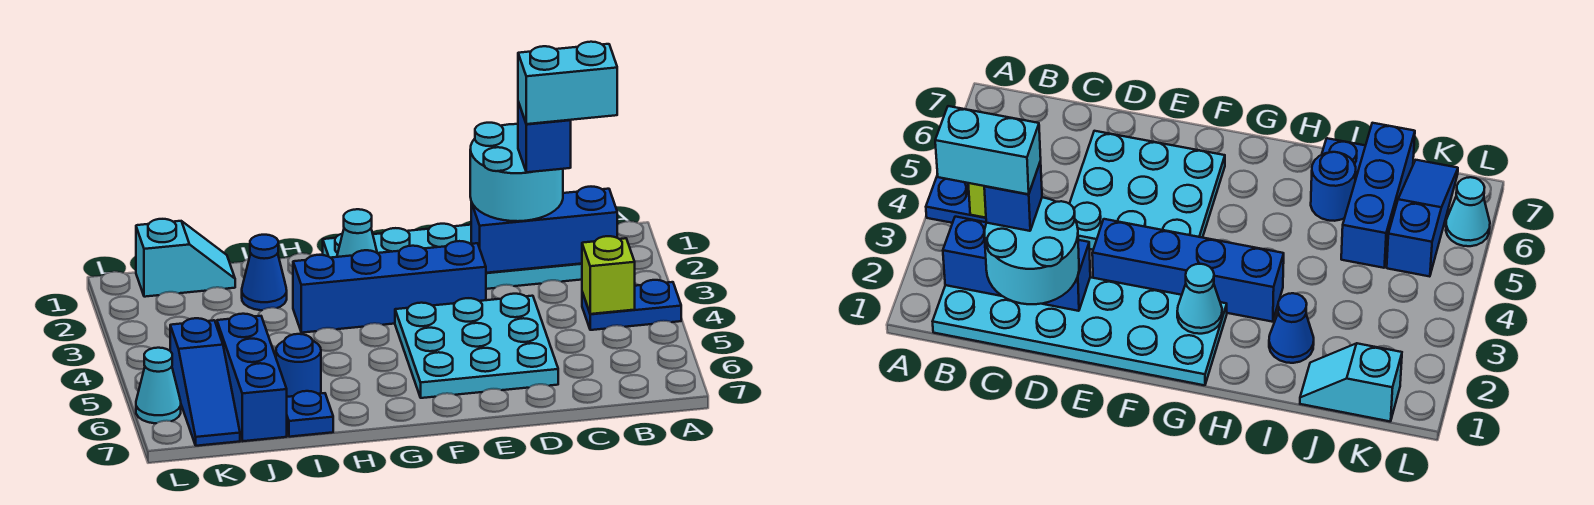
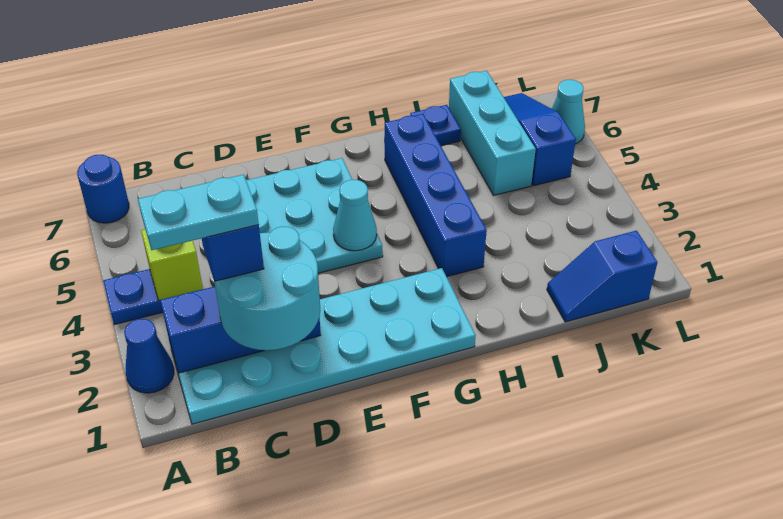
cyan brick B2:C2 level 5 -> cyan plate B2:C2 level 5
blue brick E3:H3 level 1 -> blue brick H3:H6 level 1
cyan cone G2 level 2 -> cyan cone F4 level 2
blue cone I2 level 1 -> blue cone A2 level 1
blue round brick I6 level 1 -> blue round brick A7 level 1
cyan slope J1:K1 level 1 top K -> blue slope J1:K1 level 1 top K
blue brick J5:J7 level 1 -> cyan brick J5:J7 level 1

